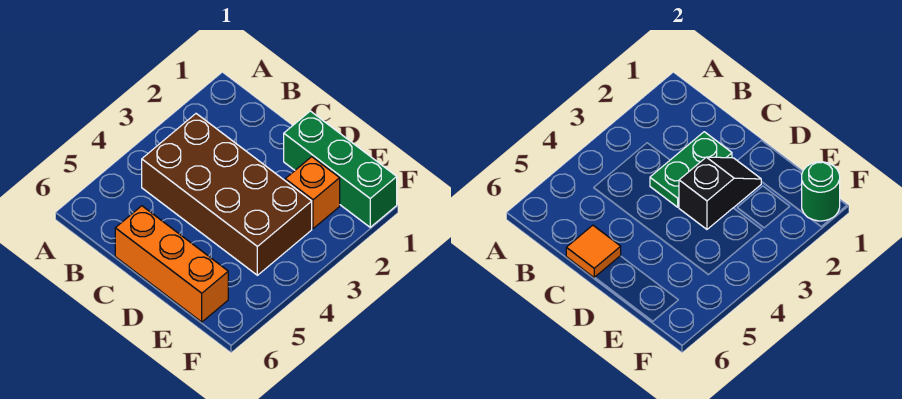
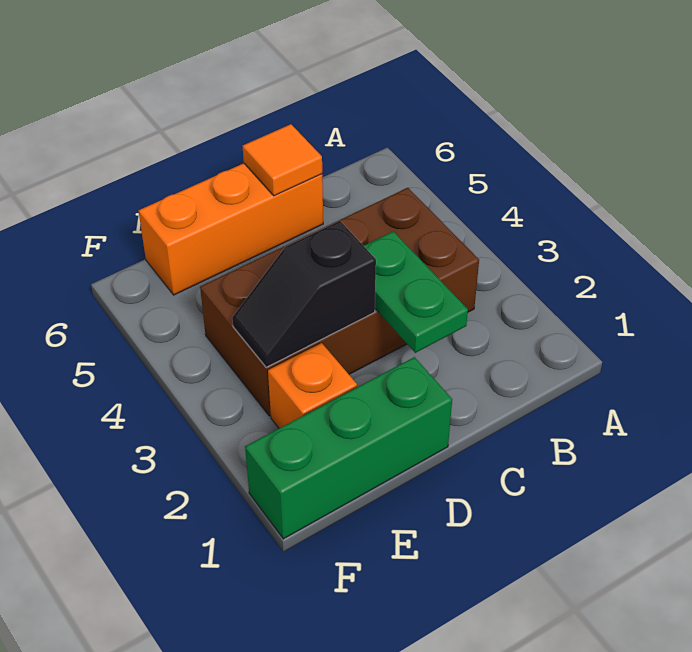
black slope D2:D3 level 2 top 3 -> black slope D3:E3 level 2 top D
green round brick F1 level 2 -> none

